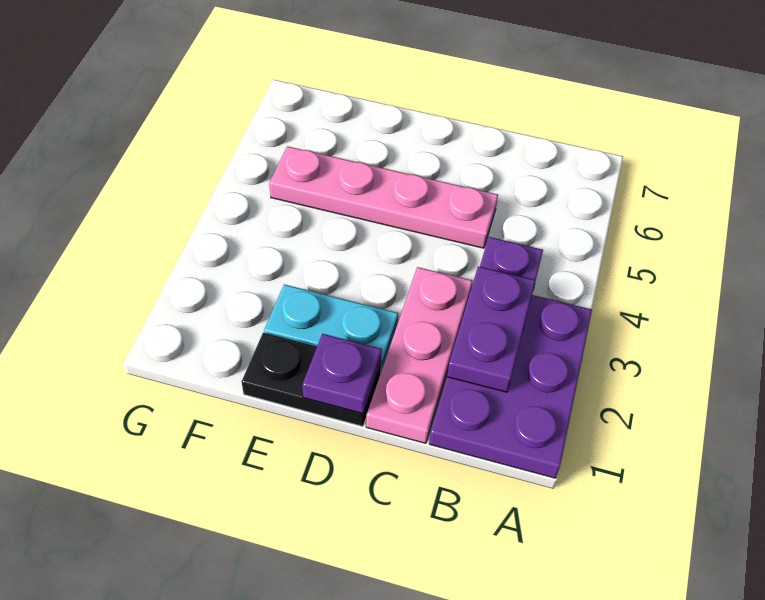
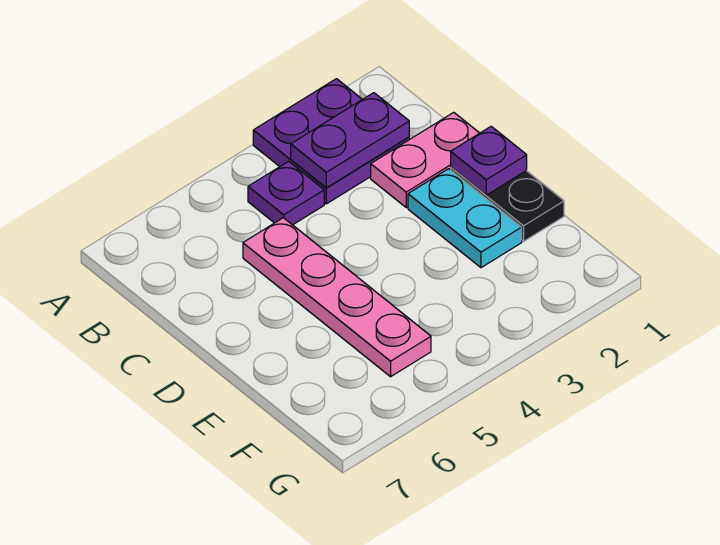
purple plate A1:B3 level 1 -> purple plate A2:B3 level 1
pink plate C1:C3 level 1 -> pink plate C1:C2 level 1

